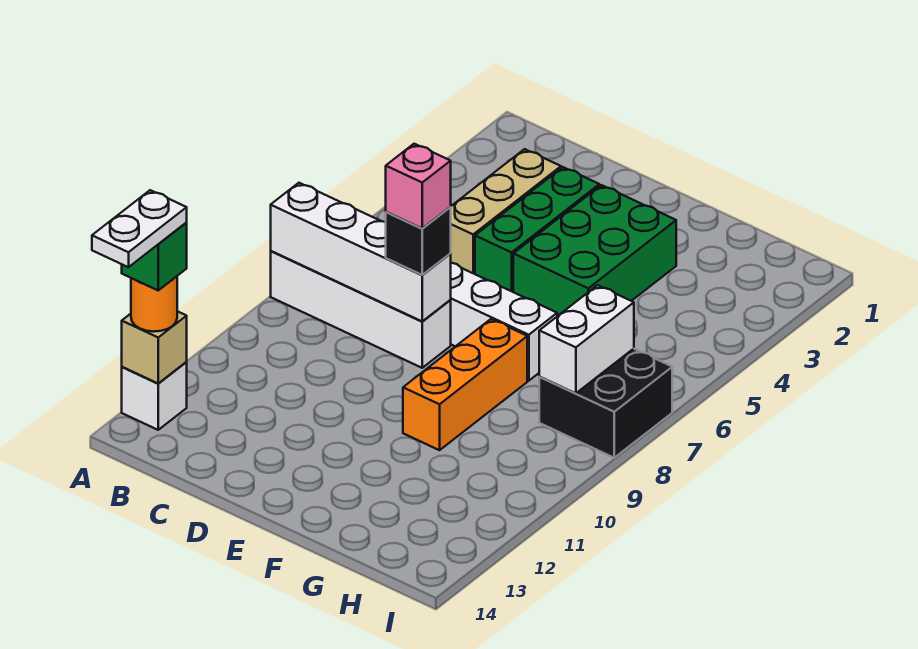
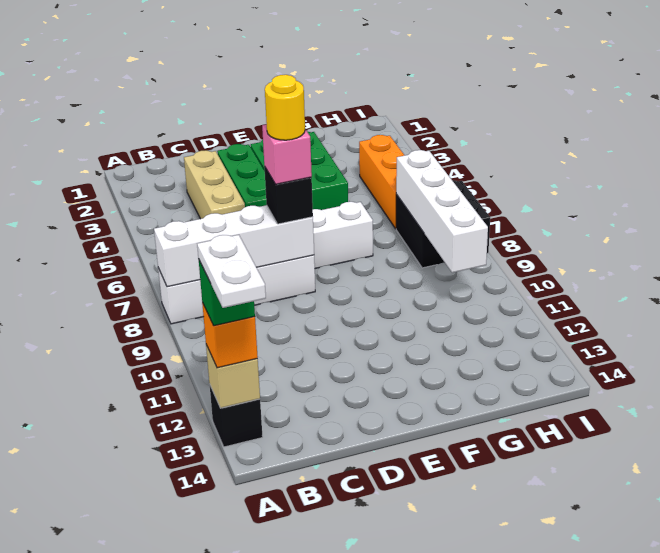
white brick A13 level 1 -> black brick A13 level 1
orange round brick A13 level 3 -> orange brick A13 level 3
none -> yellow round brick D8 level 5
orange brick F8:F10 level 1 -> orange brick H4:H6 level 1
white brick H7:H8 level 2 -> white brick H7:H10 level 2

